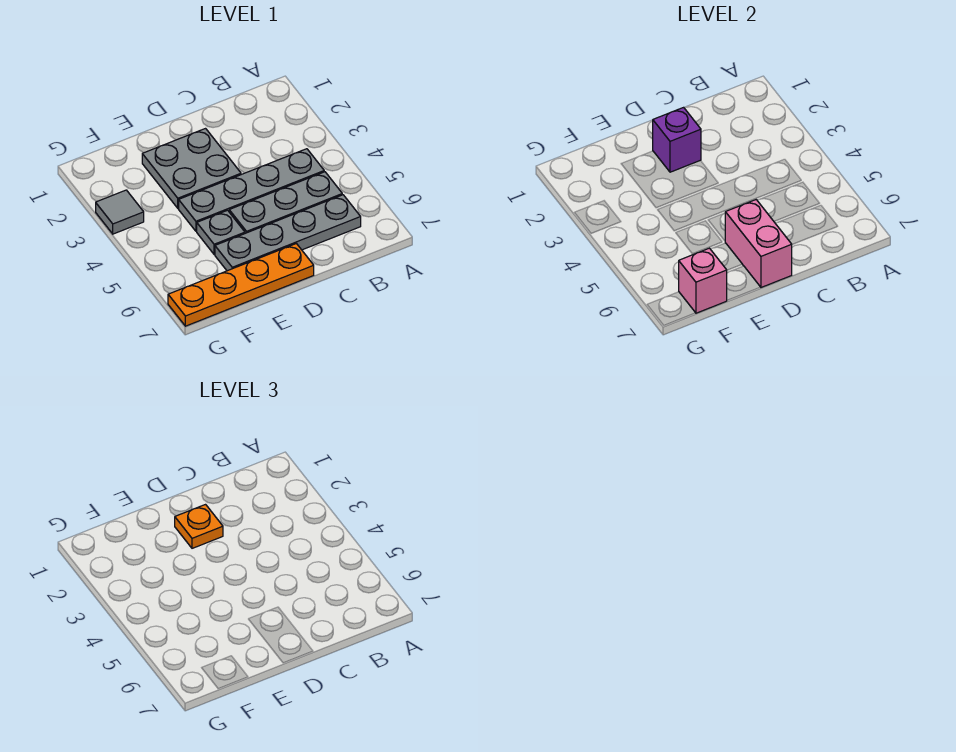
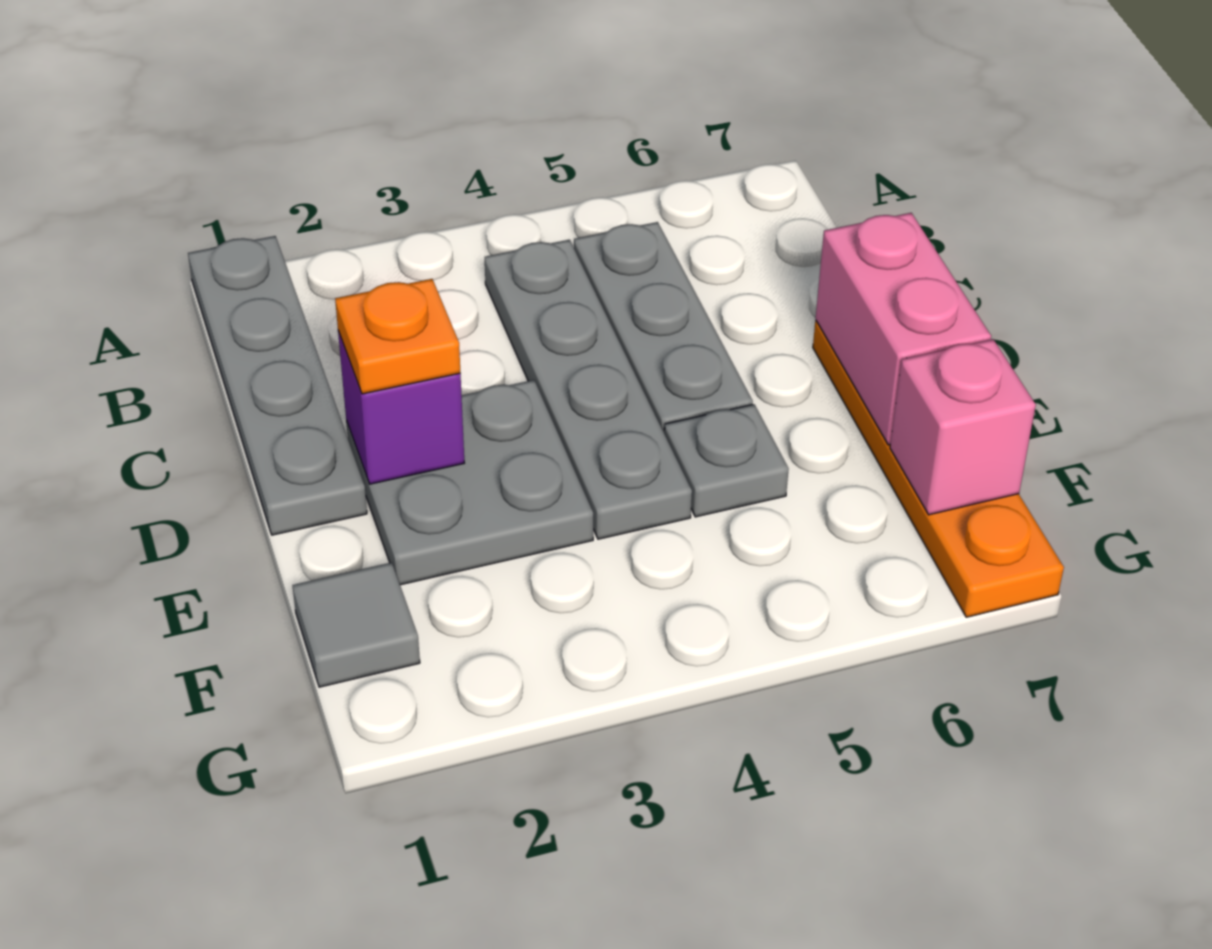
grey plate B6:E6 level 1 -> grey plate A1:D1 level 1
pink brick D6:D7 level 2 -> pink brick D7:E7 level 2
grey tile G3 level 1 -> grey tile F1 level 1

